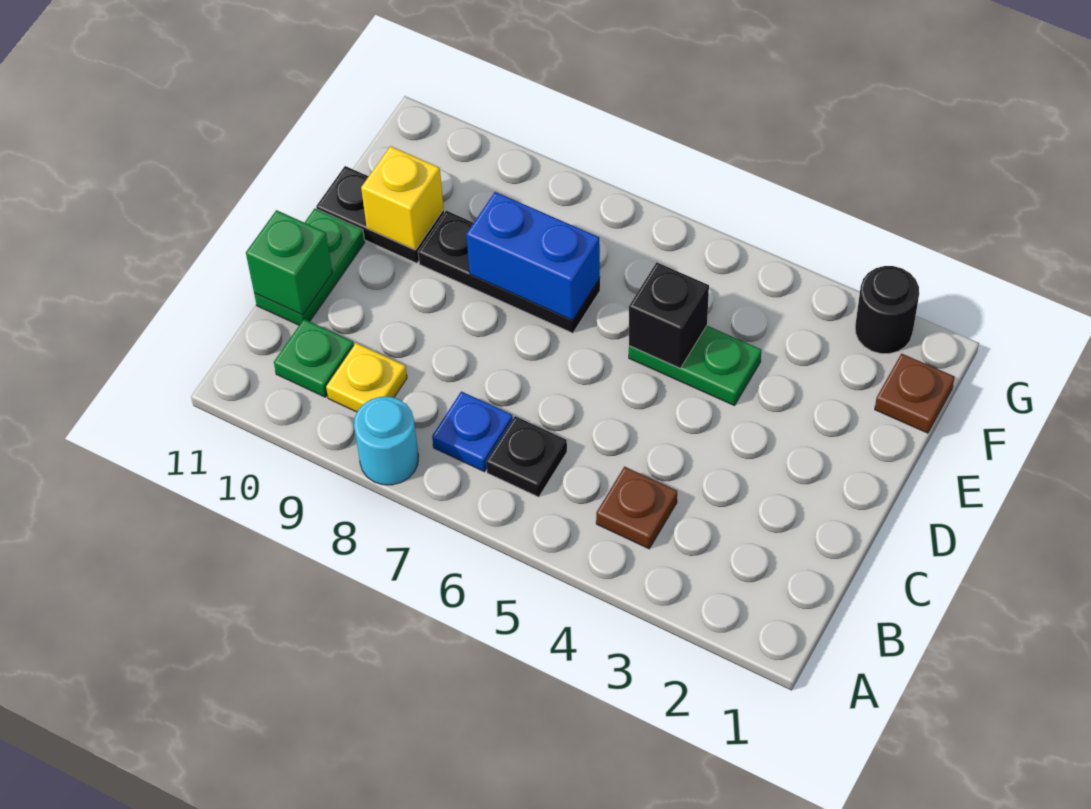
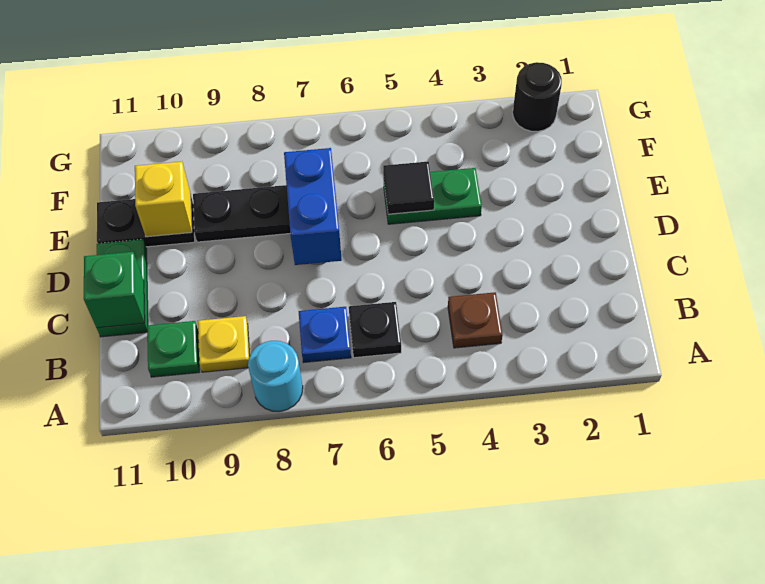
black brick E5 level 2 -> black tile E5 level 2
blue brick E7:E8 level 2 -> blue brick D7:E7 level 2
brown plate F1 level 1 -> none

